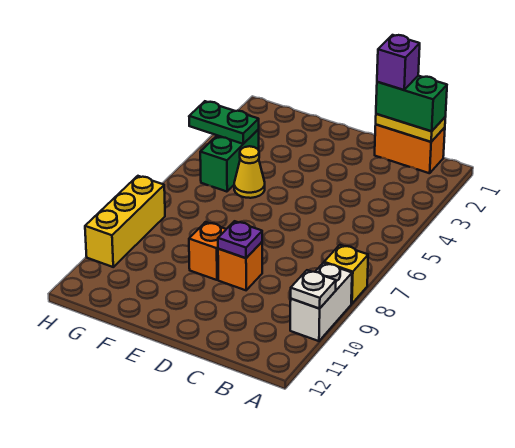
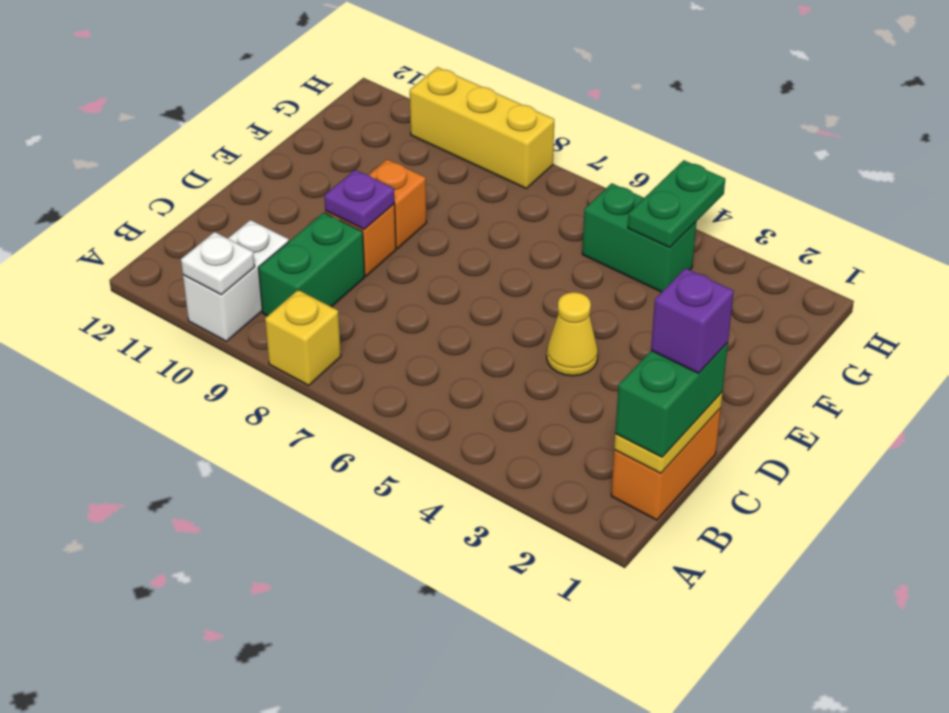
white brick A9:A10 level 1 -> white brick A10:B10 level 1
none -> green brick B9:C9 level 1
yellow cone F5 level 1 -> yellow cone D4 level 1

